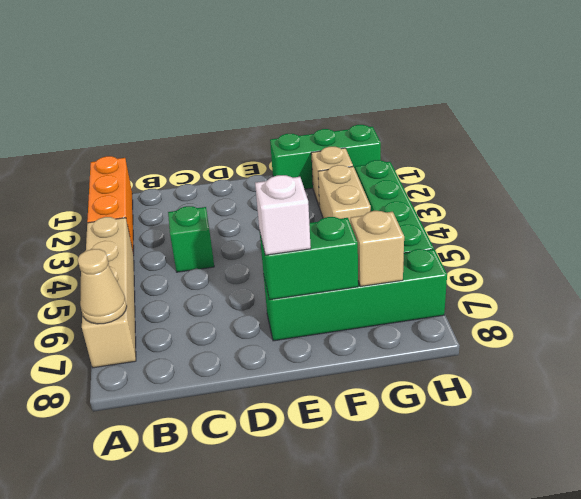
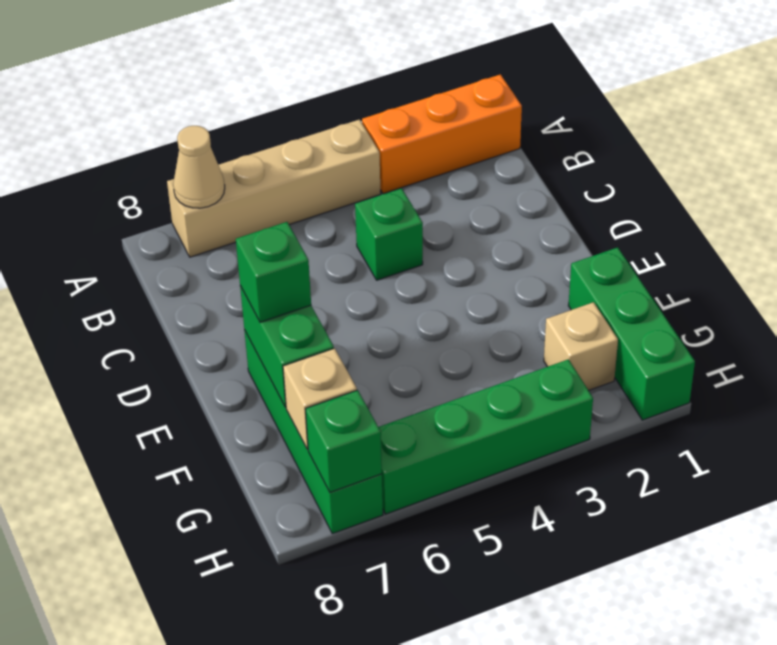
white brick E7 level 3 -> green brick E7 level 3
tan brick G3:G4 level 1 -> none
none -> green brick H7 level 2

